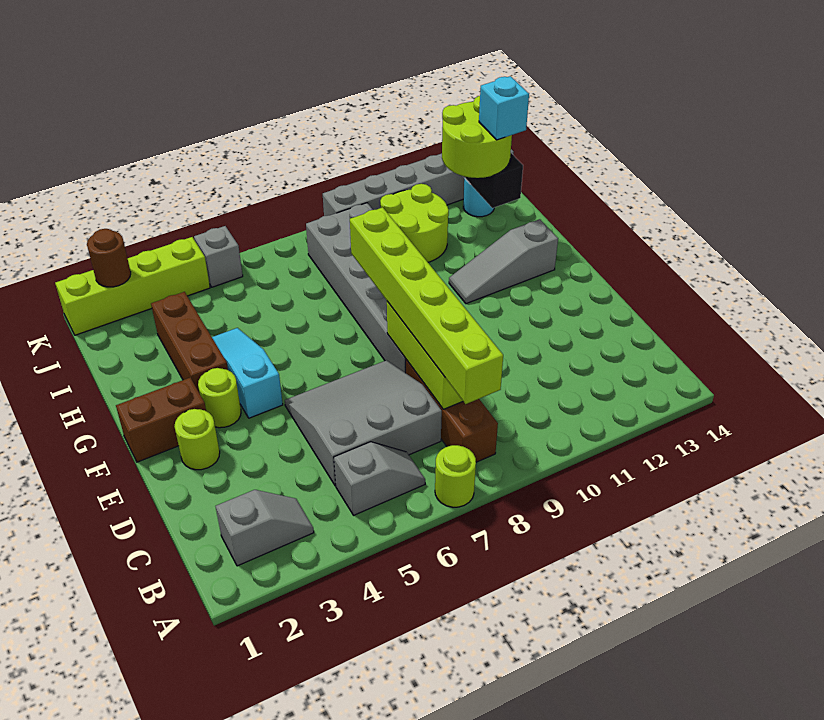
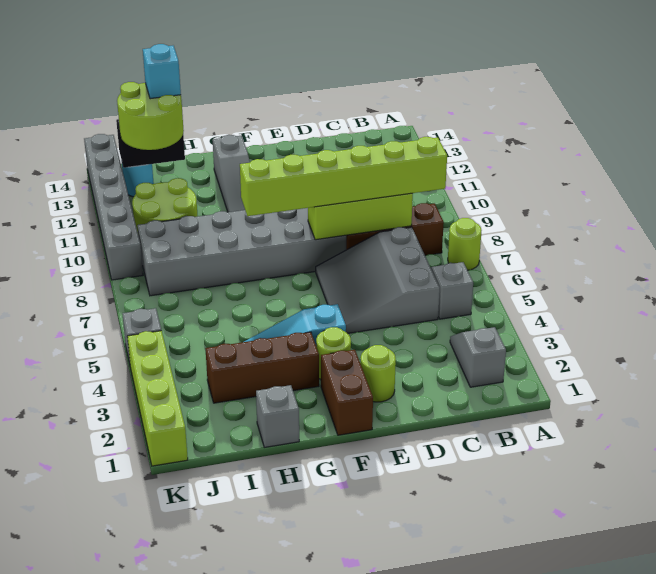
none -> grey brick H1 level 1
brown round brick K2 level 2 -> none

